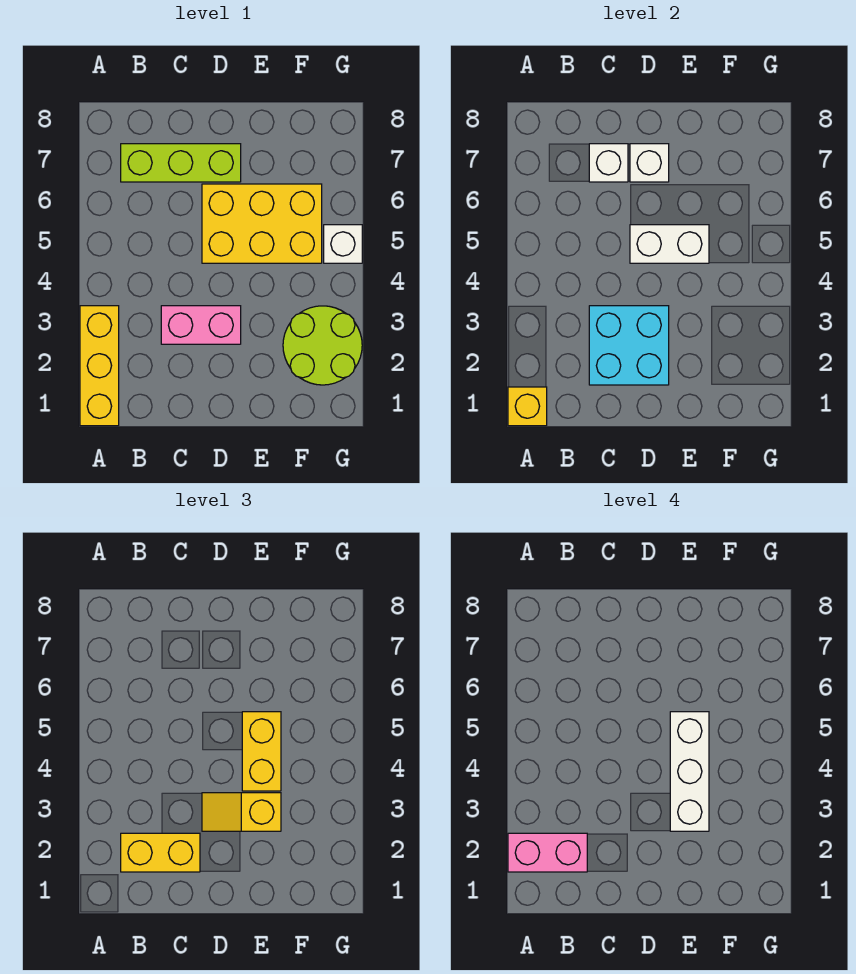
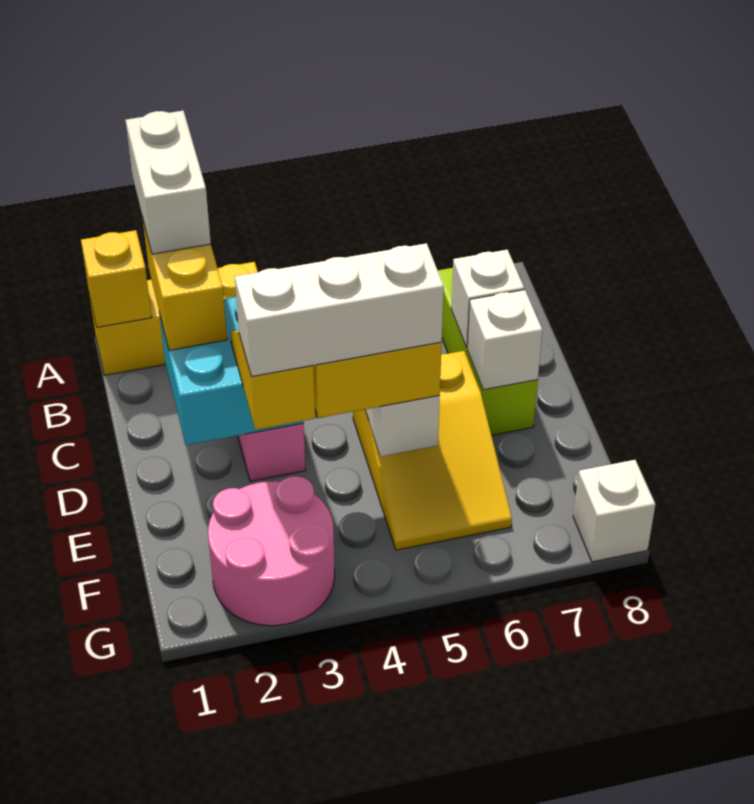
pink brick A2:B2 level 4 -> white brick A2:B2 level 4
yellow brick D5:F6 level 1 -> yellow slope D5:F6 level 1 top D
lime round brick F2:G3 level 1 -> pink round brick F2:G3 level 1
white brick G5 level 1 -> white brick G8 level 1

